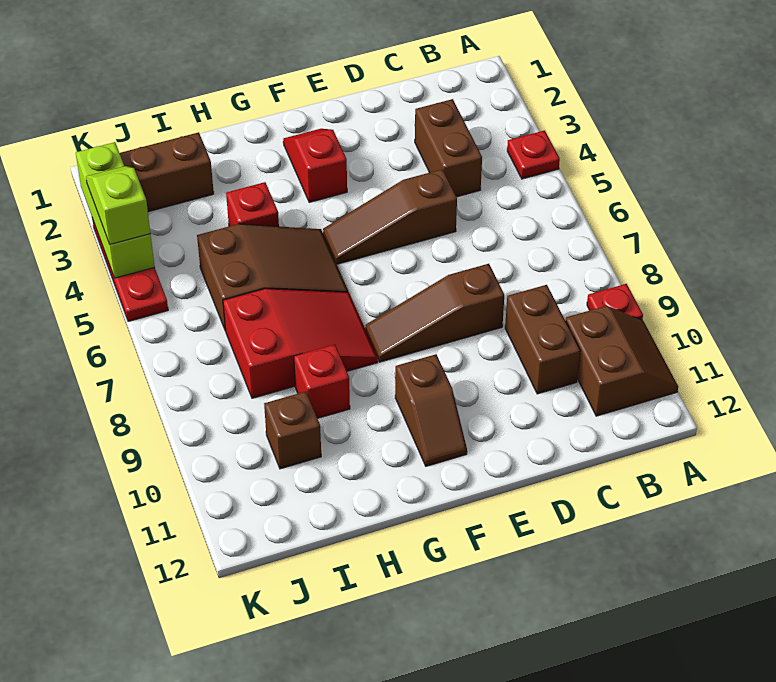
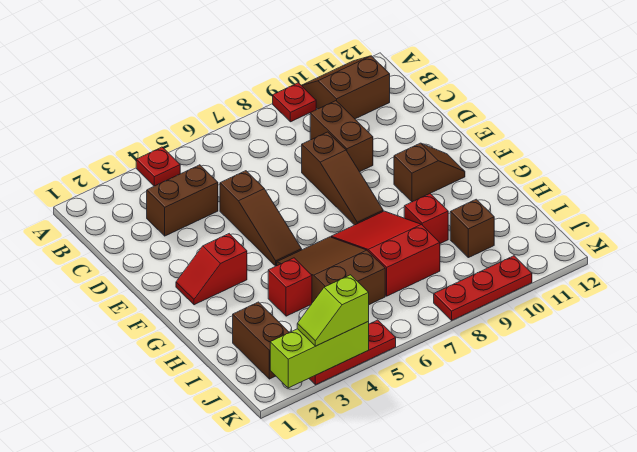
brown brick C9:C10 level 1 -> brown brick C9:D9 level 1
none -> red plate K8:K10 level 1

